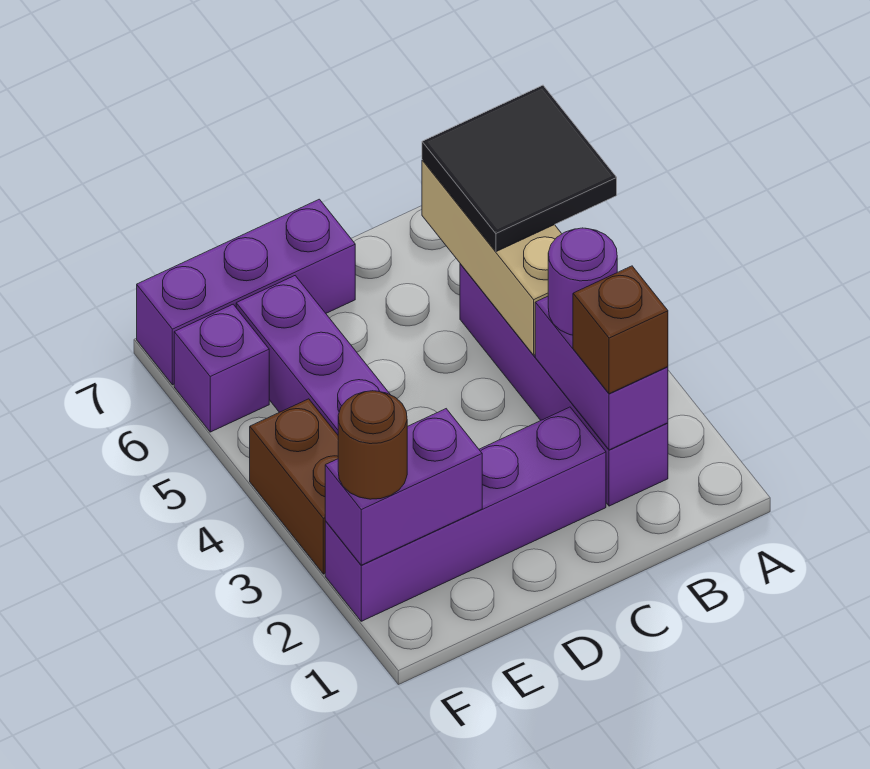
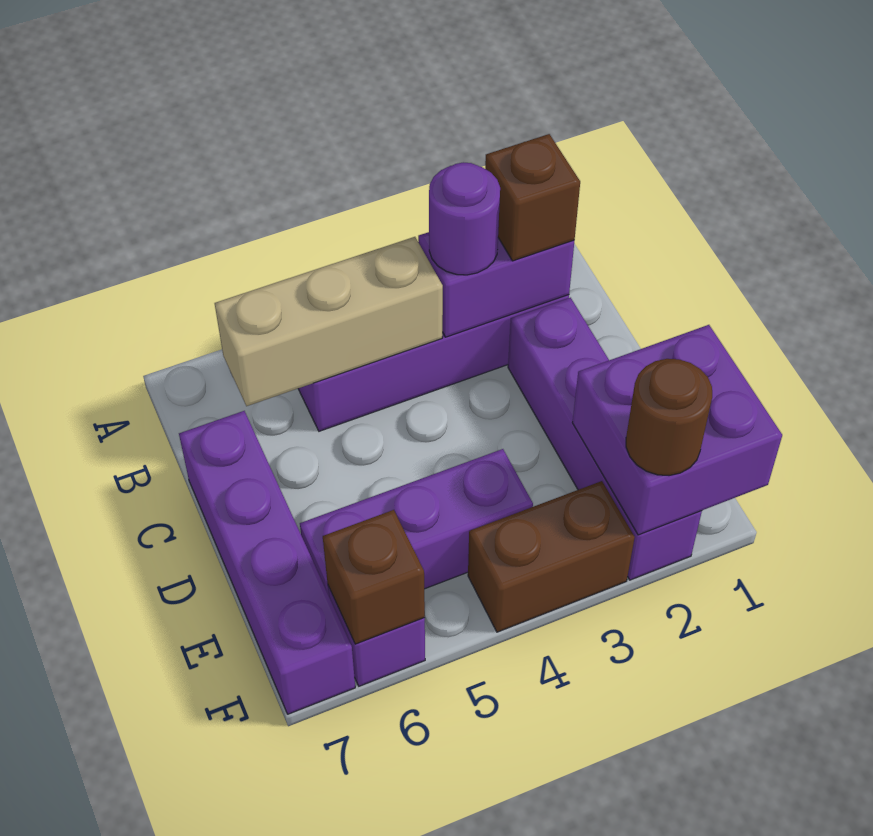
black tile A5:B6 level 3 -> none
purple brick D7:F7 level 1 -> purple brick C7:F7 level 1
purple brick E2:F2 level 2 -> purple brick E1:F2 level 2
none -> brown brick F6 level 2

